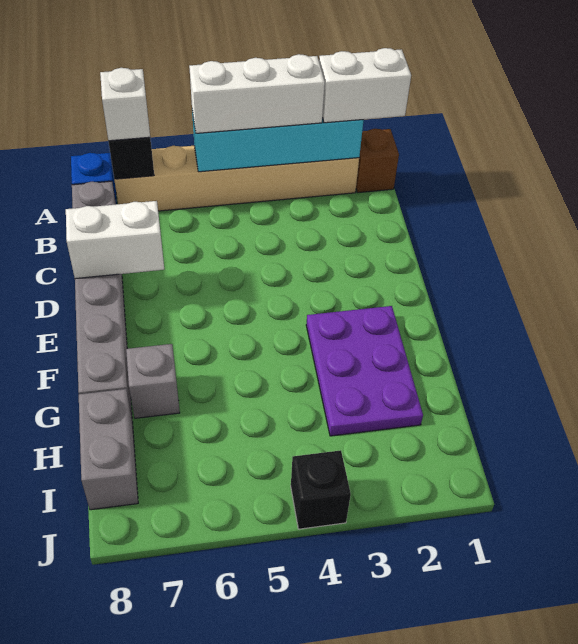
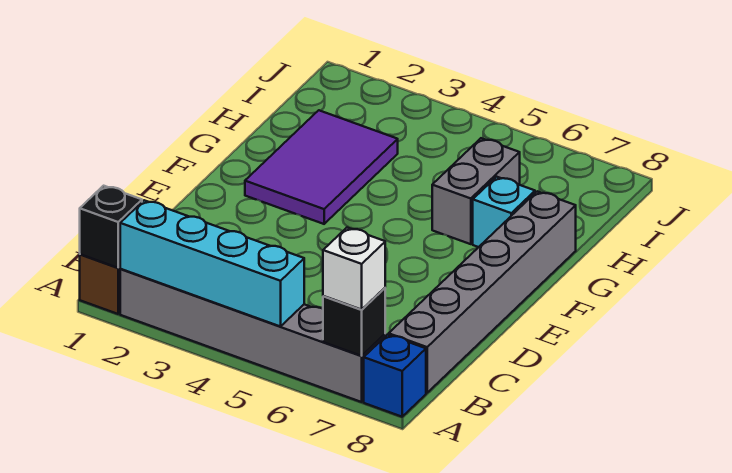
white brick A1:A2 level 3 -> none
tan brick A2:A7 level 1 -> grey brick A2:A7 level 1
white brick A3:A5 level 3 -> none
white brick D7:D8 level 2 -> none
purple plate F2:H3 level 1 -> purple tile F2:H3 level 1
grey brick G7 level 1 -> cyan brick G7 level 1
grey brick H8:I8 level 1 -> grey brick G6:H6 level 1
black brick J4 level 1 -> black brick A1 level 2

